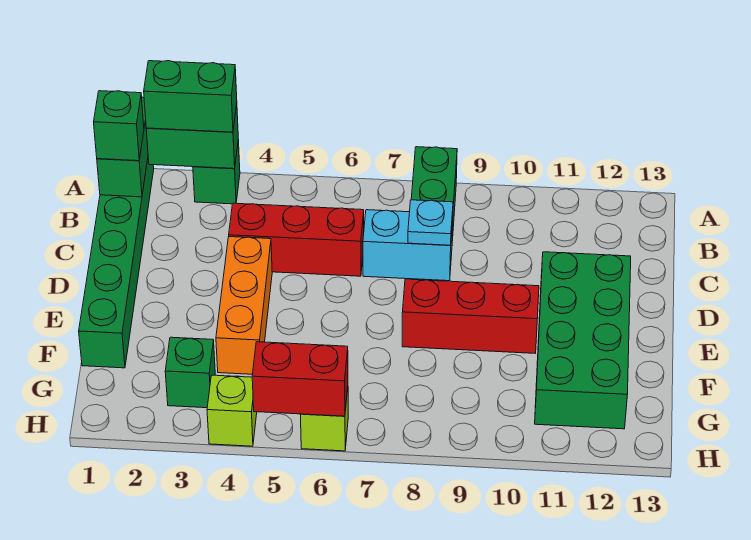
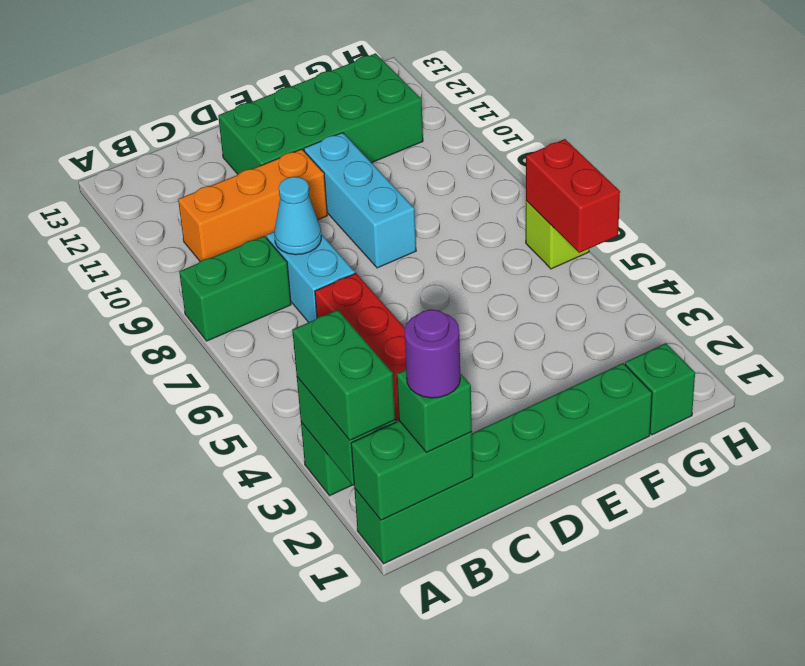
none -> purple round brick B1 level 4
cyan plate C8 level 2 -> cyan cone C8 level 2
orange brick D4:F4 level 1 -> orange brick B10:D10 level 1
red brick E8:E10 level 1 -> cyan brick E8:E10 level 1
green brick G3 level 1 -> green brick G1 level 1
lime brick H4 level 1 -> none

